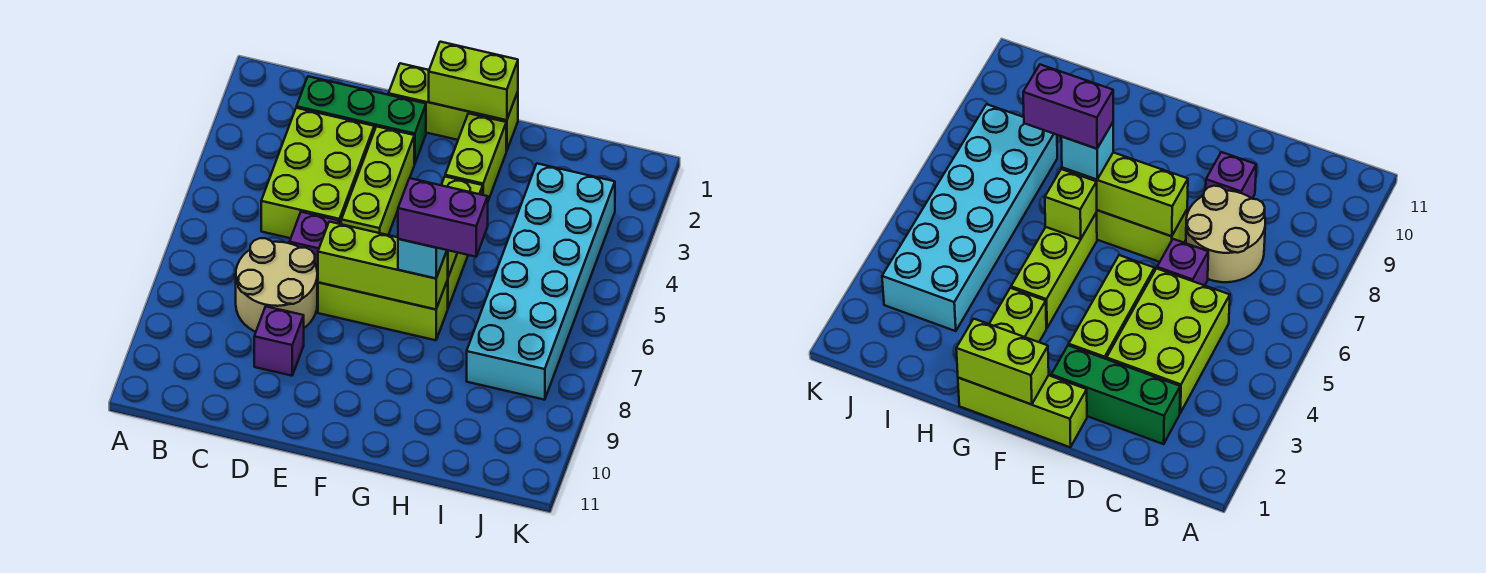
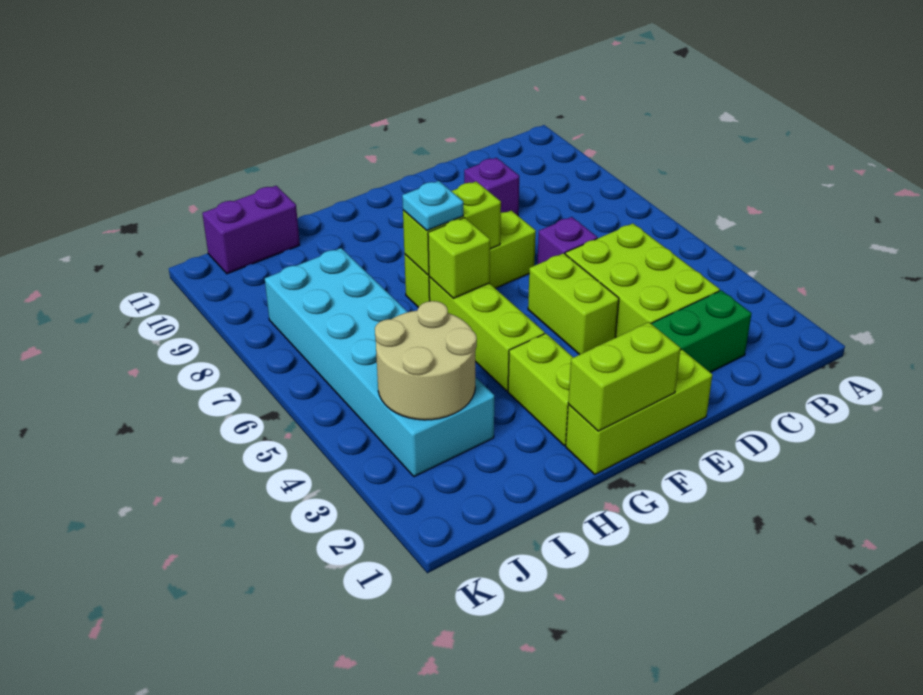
tan round brick C7:D8 level 1 -> tan round brick I3:J4 level 2
lime brick E3:E5 level 1 -> lime brick E4:E5 level 1
lime brick E7:G7 level 2 -> lime brick F7:G7 level 2
cyan brick G7 level 3 -> cyan plate G7 level 3
purple brick G7:H7 level 4 -> purple brick I11:J11 level 1

